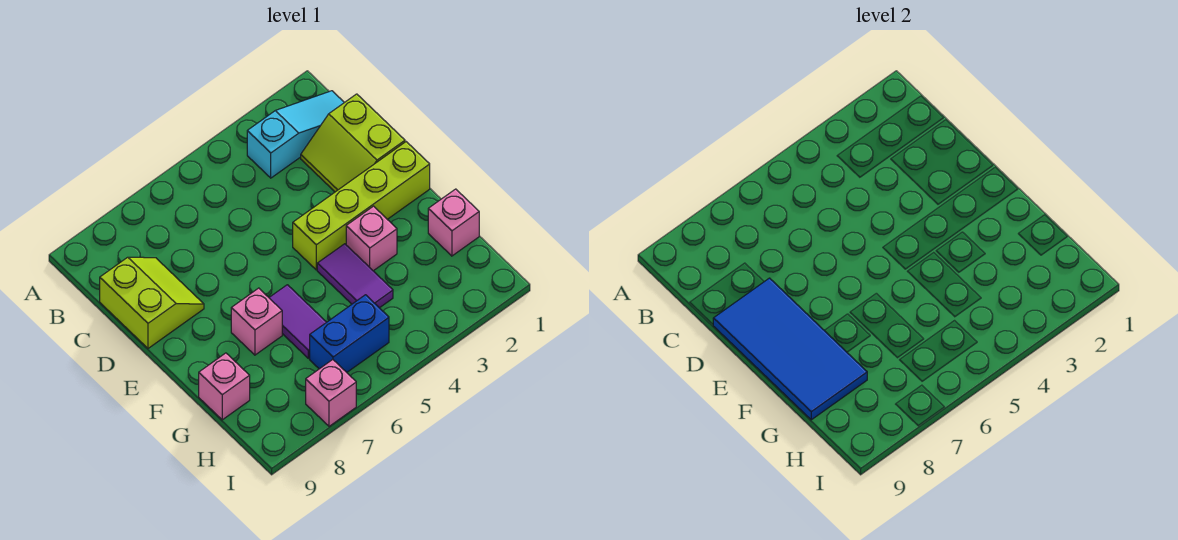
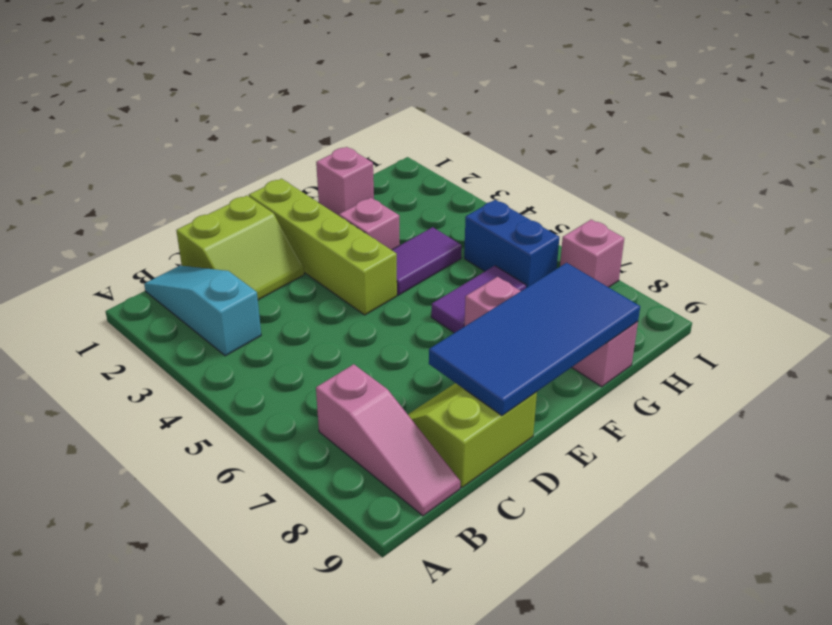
none -> pink slope B7:B9 level 1 top 7

